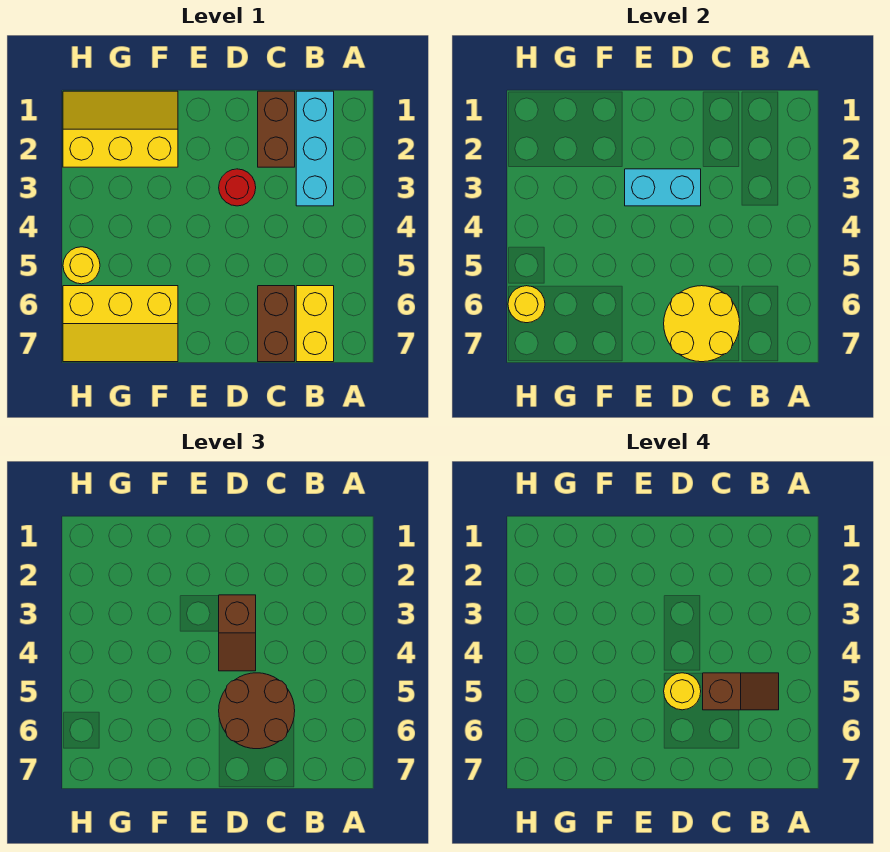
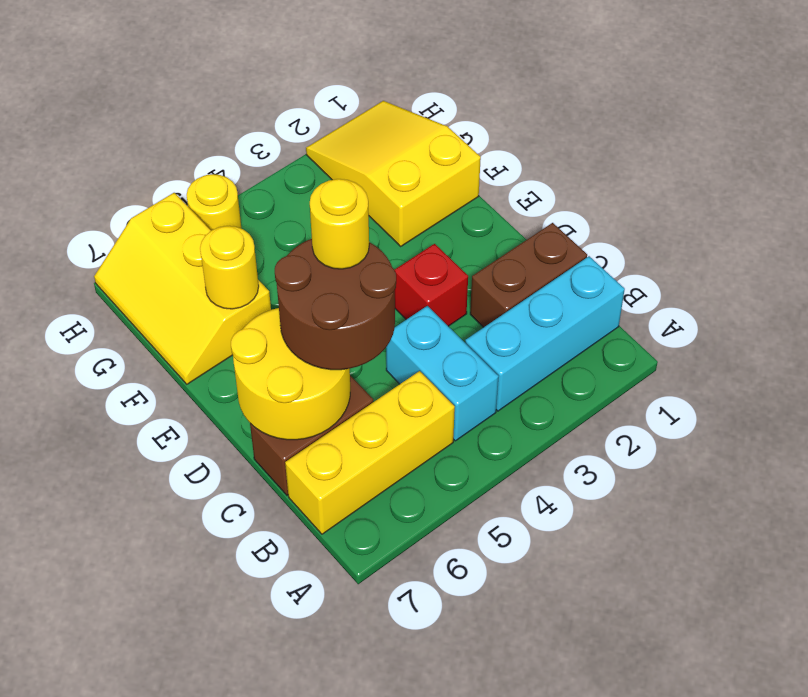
brown slope B5:C5 level 4 top C -> none
yellow brick B6:B7 level 1 -> yellow brick B5:B7 level 1
red round brick D3 level 1 -> red brick D3 level 1
cyan brick D3:E3 level 2 -> cyan brick B4:C4 level 1
brown slope D3:D4 level 3 top 3 -> none
yellow slope F1:H2 level 1 top 2 -> yellow slope F1:H2 level 1 top F
yellow round brick H6 level 2 -> yellow round brick F6 level 2

